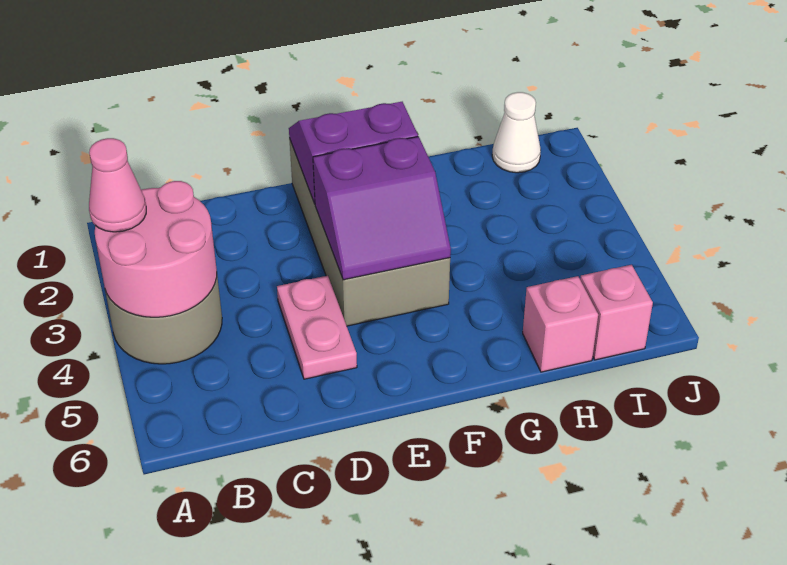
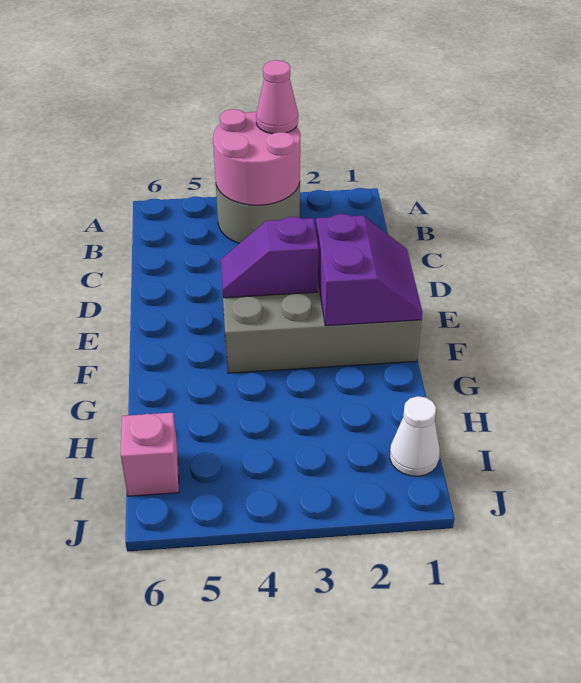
pink plate D4:D5 level 1 -> none
purple slope E3:F4 level 2 top 3 -> purple slope E3:E4 level 2 top 3
pink brick H6 level 1 -> none

